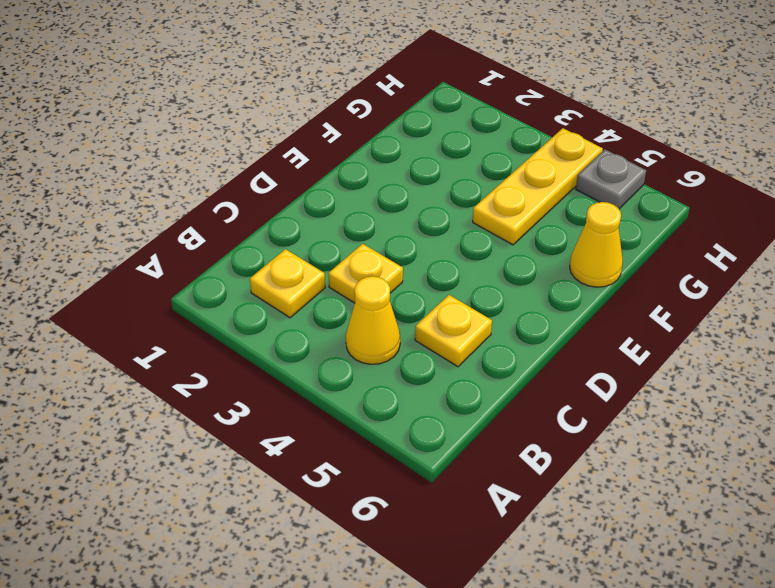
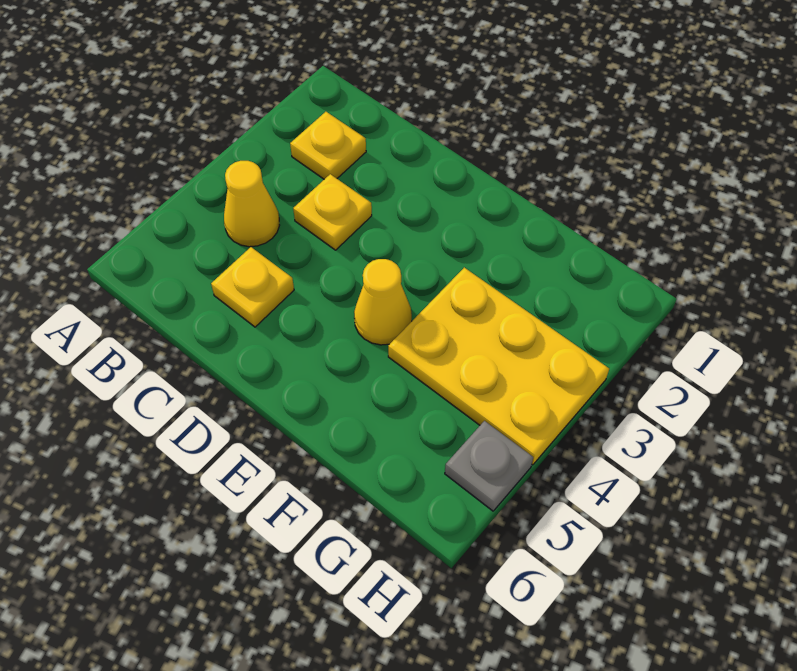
yellow plate F4:H4 level 1 -> yellow plate F3:H4 level 1
yellow cone F6 level 1 -> yellow cone E4 level 1

